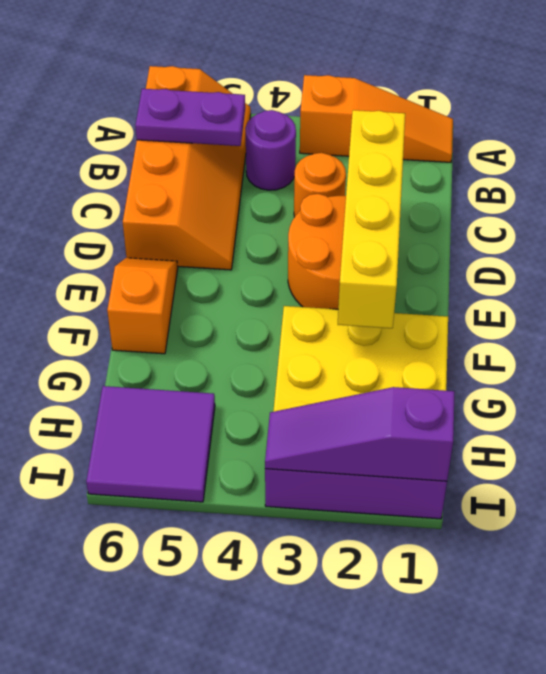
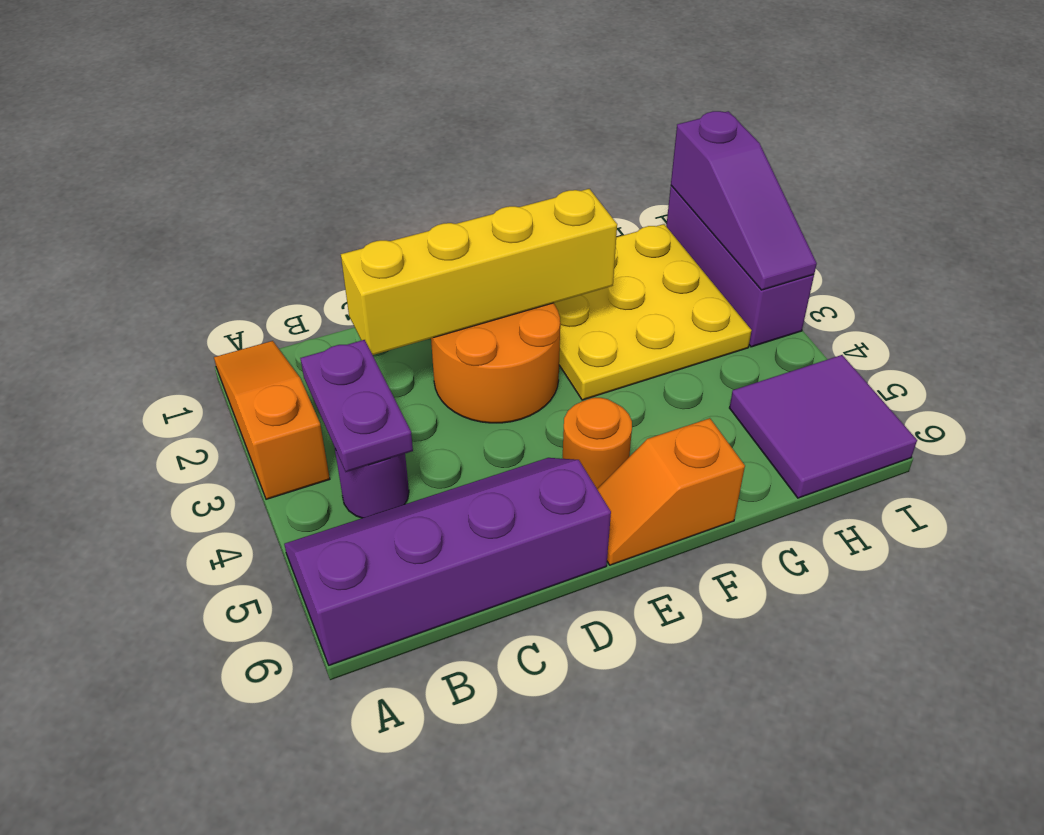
orange slope A5:D6 level 1 top 6 -> purple slope A5:D6 level 1 top 6
purple plate B5:B6 level 2 -> purple plate B3:B4 level 2
orange round brick C3 level 1 -> orange round brick E5 level 1

